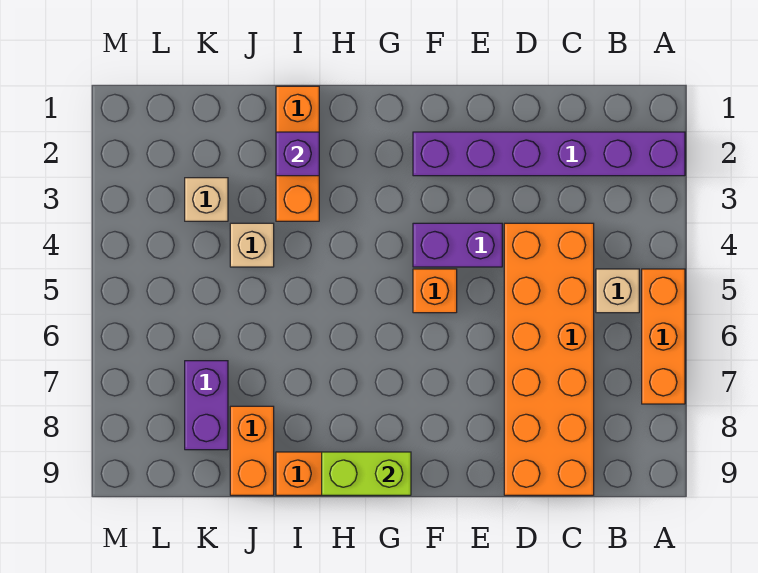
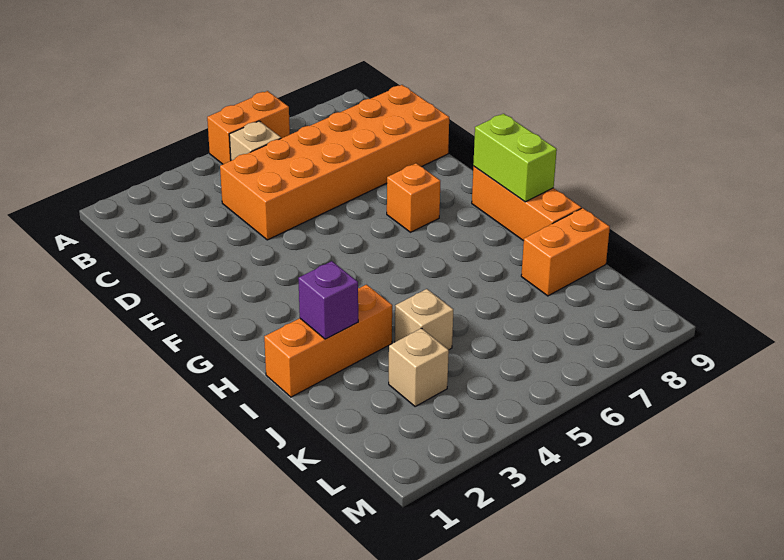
purple brick A2:F2 level 1 -> none
orange brick A5:A7 level 1 -> orange brick A5:A6 level 1
purple brick E4:F4 level 1 -> none
orange brick F5 level 1 -> orange brick F7 level 1
purple brick K7:K8 level 1 -> none

